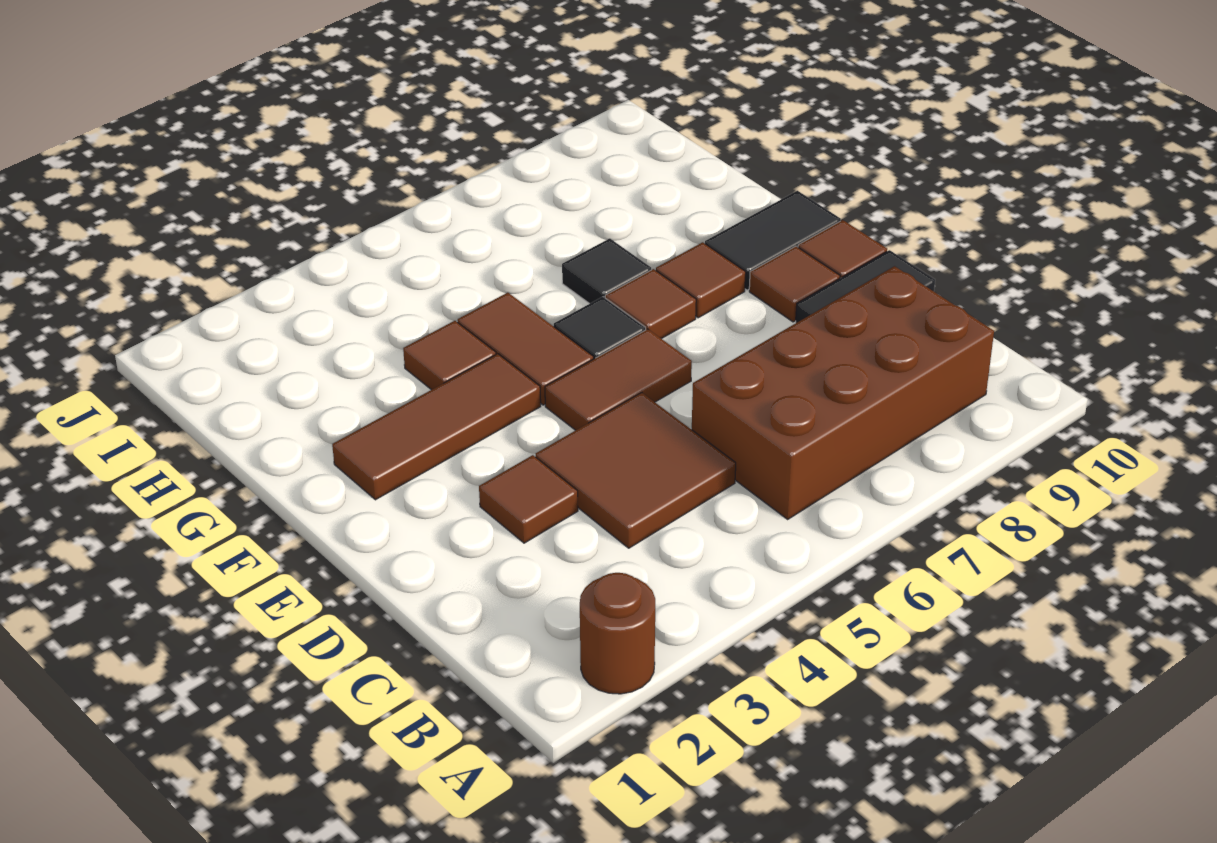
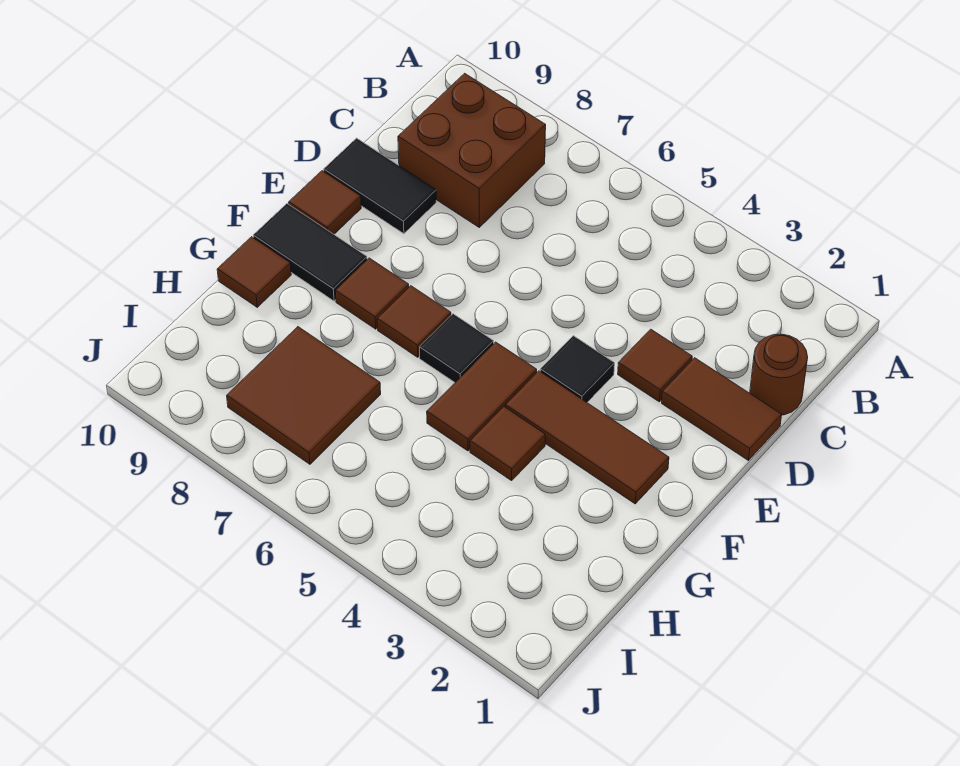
brown round brick A2 level 1 -> brown round brick C1 level 1
brown brick B6:C9 level 1 -> brown brick B8:C9 level 1
brown tile C4:D5 level 1 -> brown tile H7:I8 level 1
brown tile E5:E6 level 1 -> brown tile D1:D2 level 1
brown tile E9 level 1 -> brown tile G10 level 1
black tile G7 level 1 -> black tile E4 level 1

